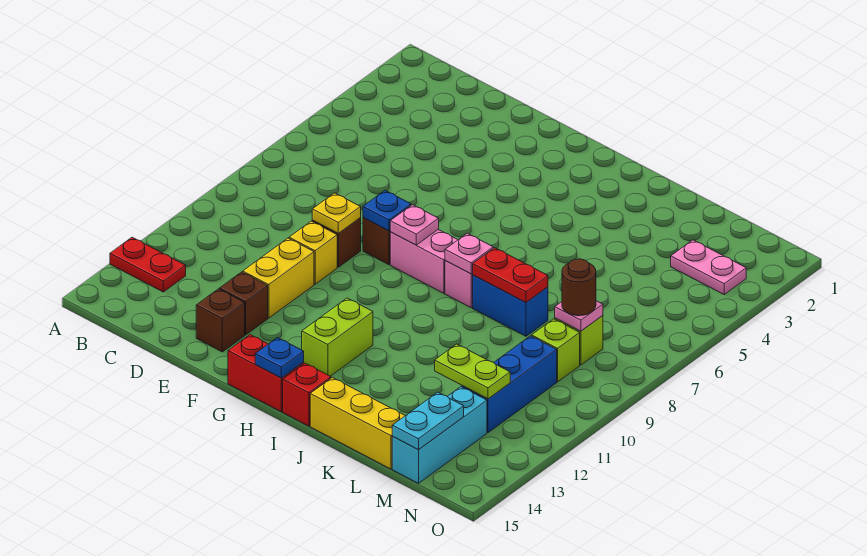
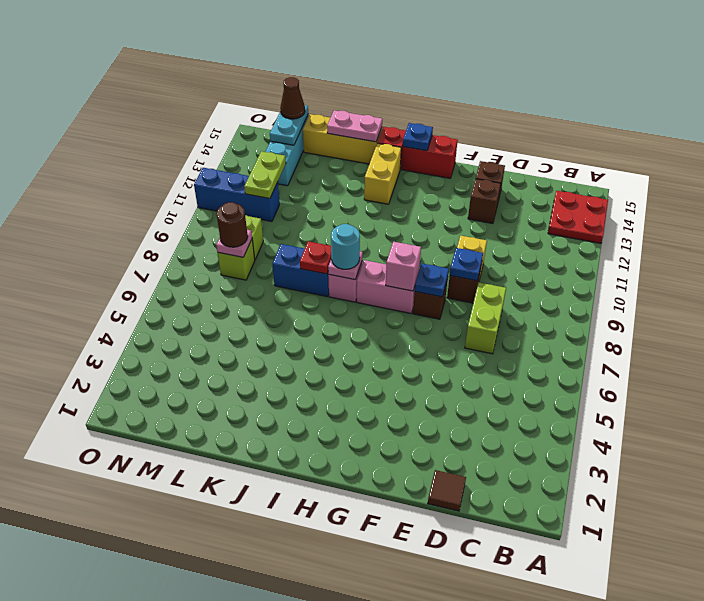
red plate A13:B13 level 1 -> red plate A13:B14 level 1
none -> brown tile D1 level 1
yellow plate E9 level 2 -> blue plate E9 level 2
yellow brick E11:E12 level 1 -> yellow brick I13:I14 level 1
pink plate G8 level 2 -> pink brick G8 level 2
lime brick H12:H13 level 1 -> lime brick D7:D8 level 1
none -> cyan round brick I8 level 3
red plate J8:K8 level 2 -> red plate J8 level 2
lime plate L12:M12 level 2 -> lime plate M11:M12 level 2
pink plate M3:N3 level 1 -> pink plate J15:K15 level 2
blue brick M10:M12 level 1 -> blue brick M11:O11 level 1
none -> brown cone M15 level 3

